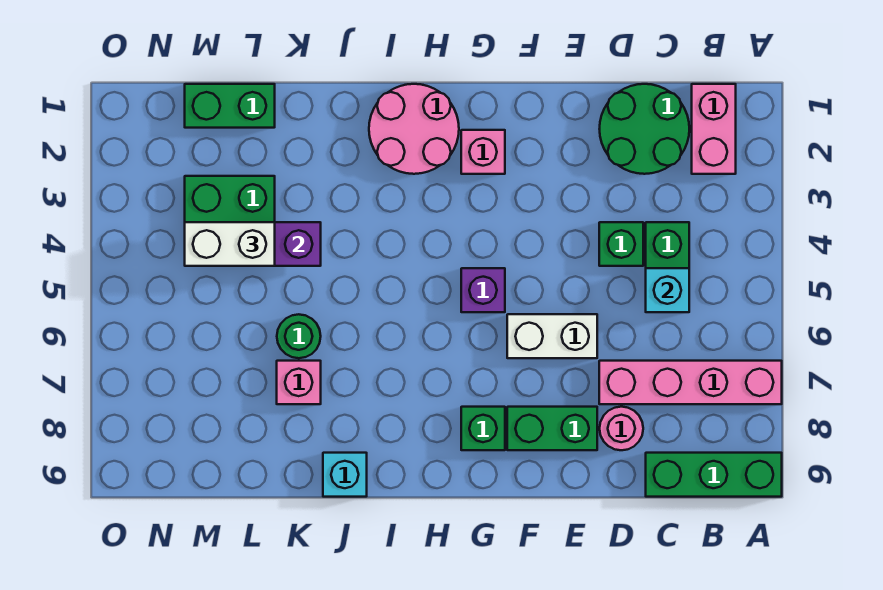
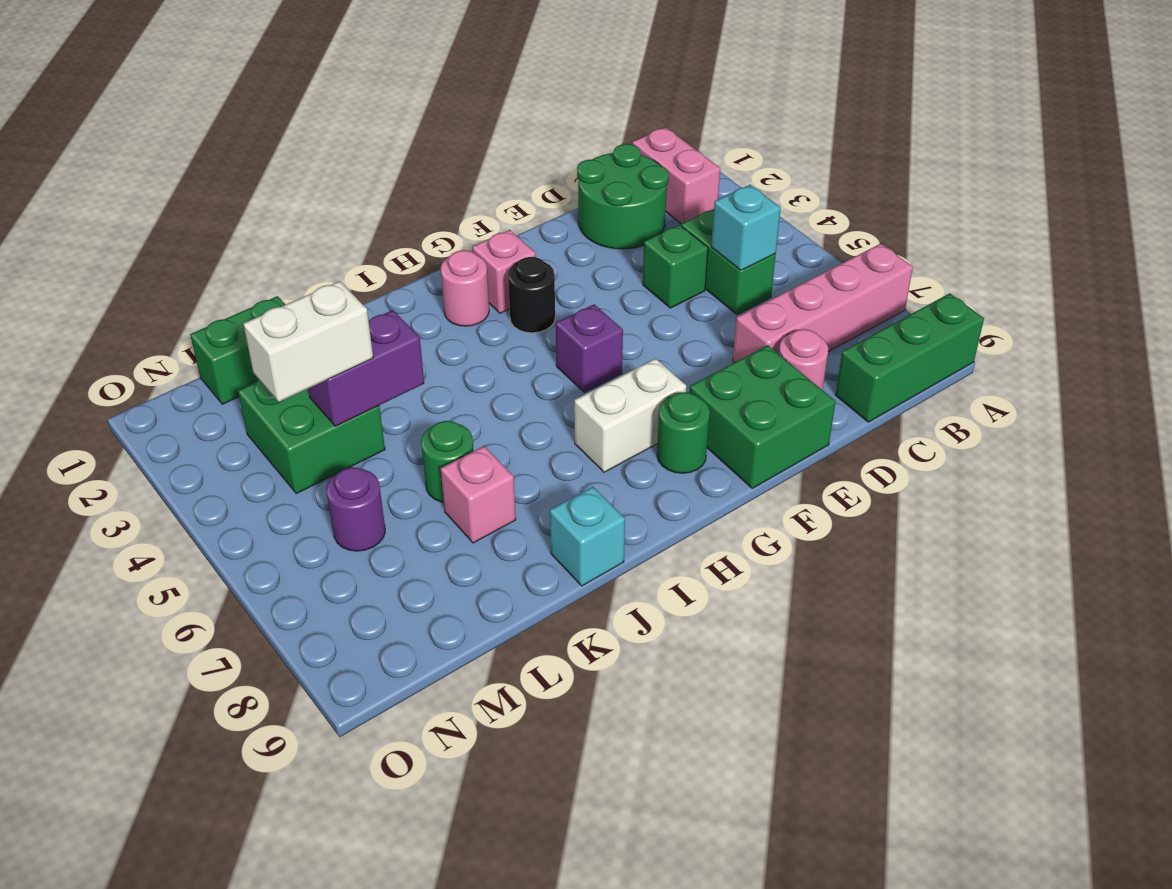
white brick E6:F6 level 1 -> white brick G7:H7 level 1
green brick E8:F8 level 1 -> green brick E8:F9 level 1
none -> black round brick G3 level 1
green brick G8 level 1 -> green round brick G8 level 1
pink round brick H1:I2 level 1 -> pink round brick H2 level 1
none -> purple round brick M6 level 1

